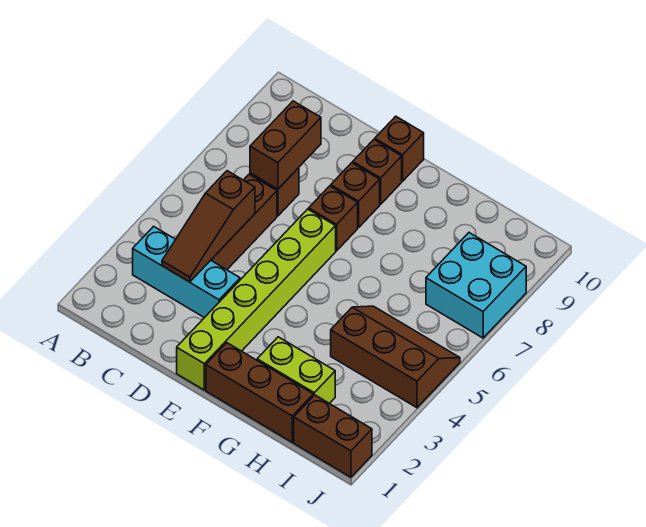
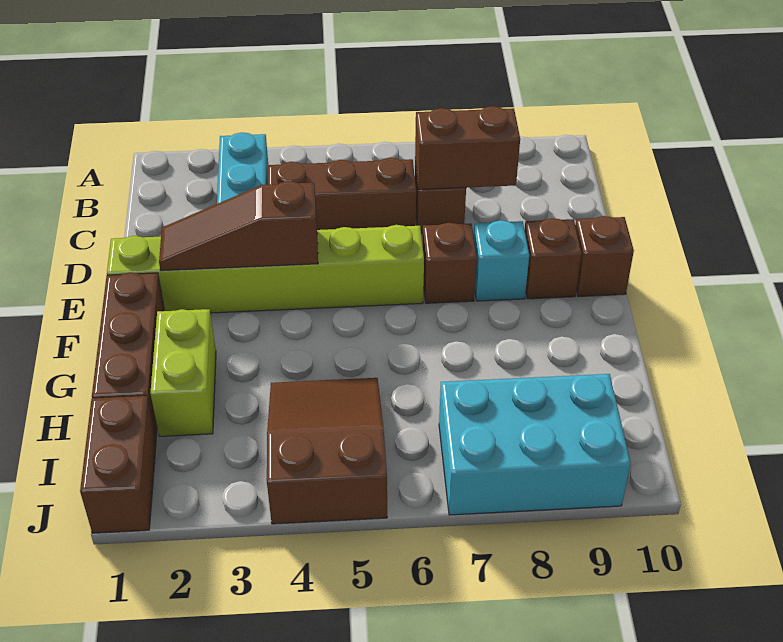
brown slope C3:C5 level 2 top 5 -> brown slope E2:E4 level 2 top 4
brown brick E8 level 1 -> cyan brick E8 level 1
brown slope H4:J5 level 1 top 4 -> brown slope H4:J5 level 1 top J
cyan brick I7:J8 level 1 -> cyan brick I7:J9 level 1

